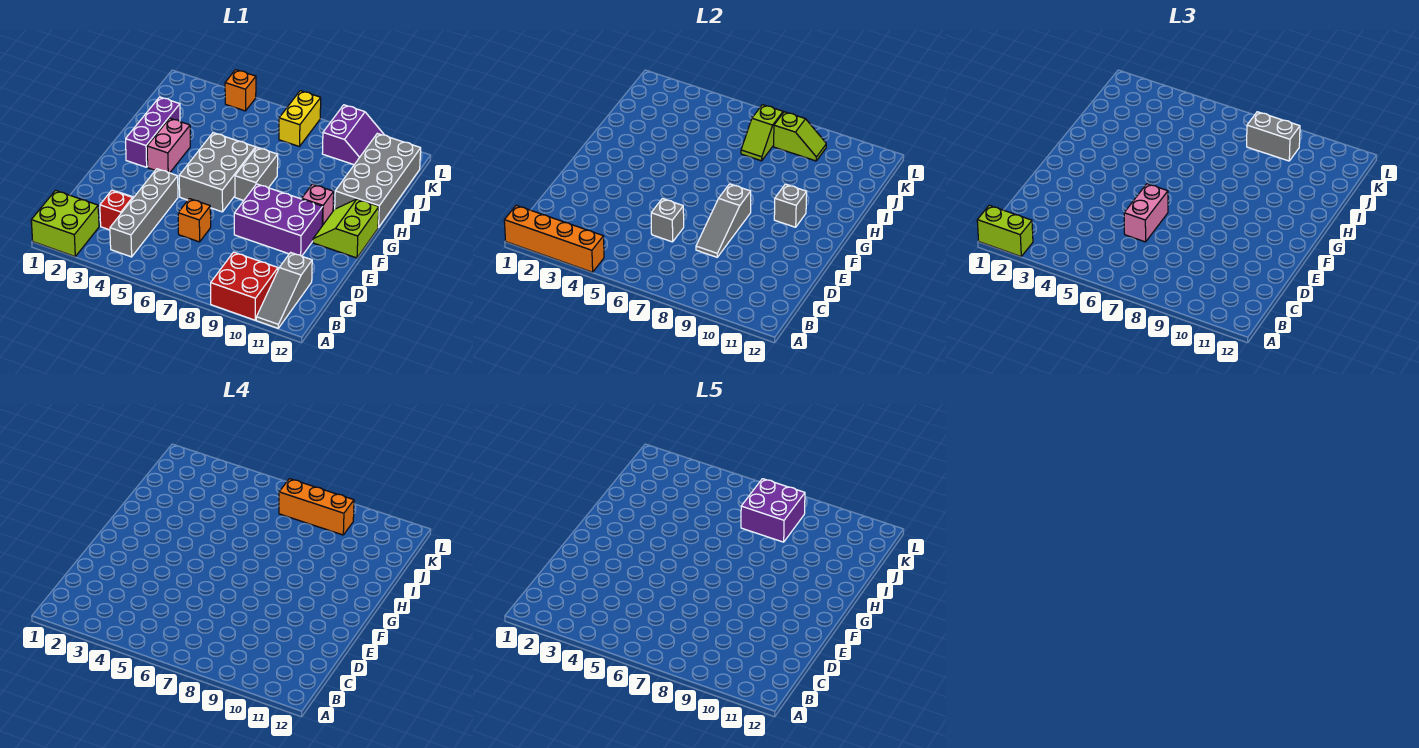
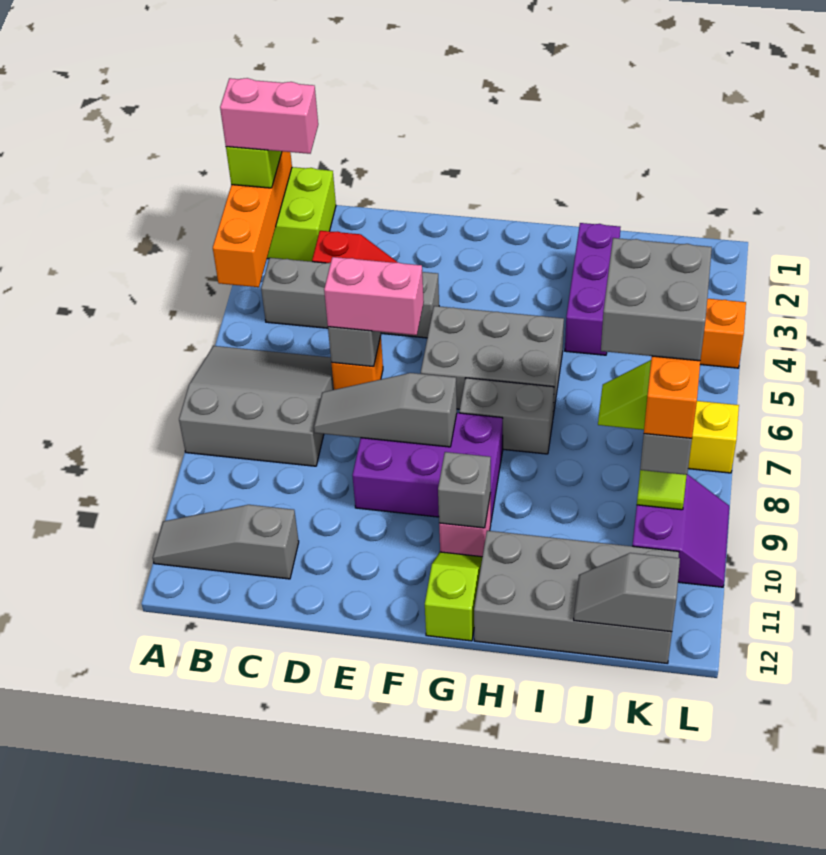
none -> grey slope A6:C8 level 1 top 8
red brick A9:B10 level 1 -> none
purple brick E8:F10 level 1 -> purple brick E8:G9 level 1
lime slope F11:G12 level 1 top 12 -> lime slope G11:G12 level 1 top 12
purple brick G2:I2 level 1 -> purple brick I2:I4 level 1
pink brick G3:H3 level 1 -> pink brick A2:B2 level 4
purple brick J7:K8 level 5 -> grey brick J7:K8 level 5
none -> grey slope J12:K12 level 2 top K
purple slope K9:L10 level 1 top 9 -> purple slope K9:L10 level 1 top K

